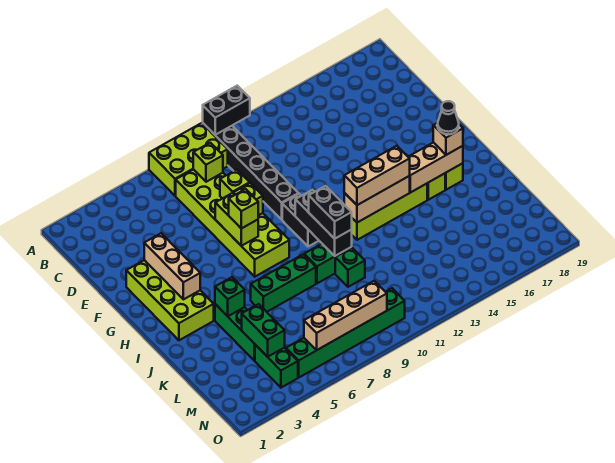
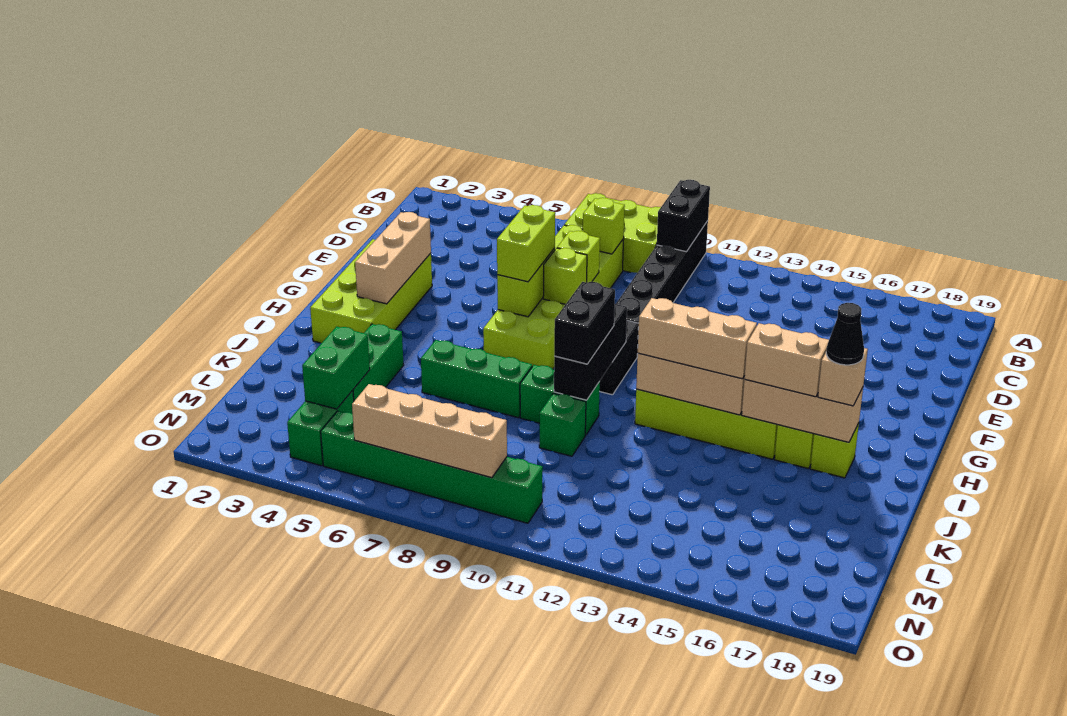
black brick A10:A11 level 2 -> black brick A10:B10 level 2
lime brick G7 level 3 -> lime brick F7:G7 level 3
none -> tan brick I15:I16 level 3
green brick J4 level 2 -> none

